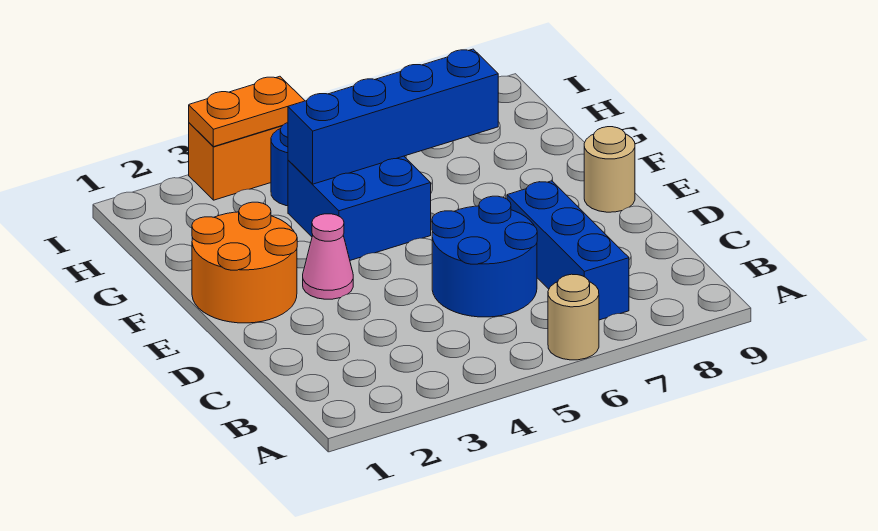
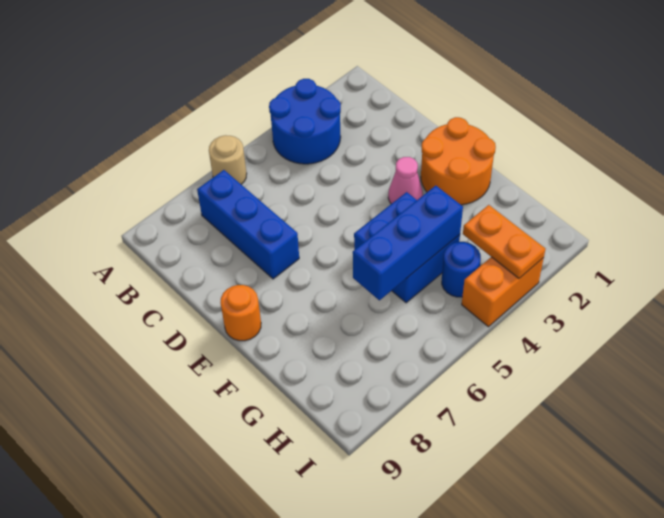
blue round brick C5:D6 level 1 -> blue round brick A3:B4 level 1
tan round brick E9 level 1 -> orange round brick E9 level 1
blue brick G4:G7 level 2 -> blue brick G4:G6 level 2
orange plate I3:I4 level 2 -> orange plate H3:I3 level 2

